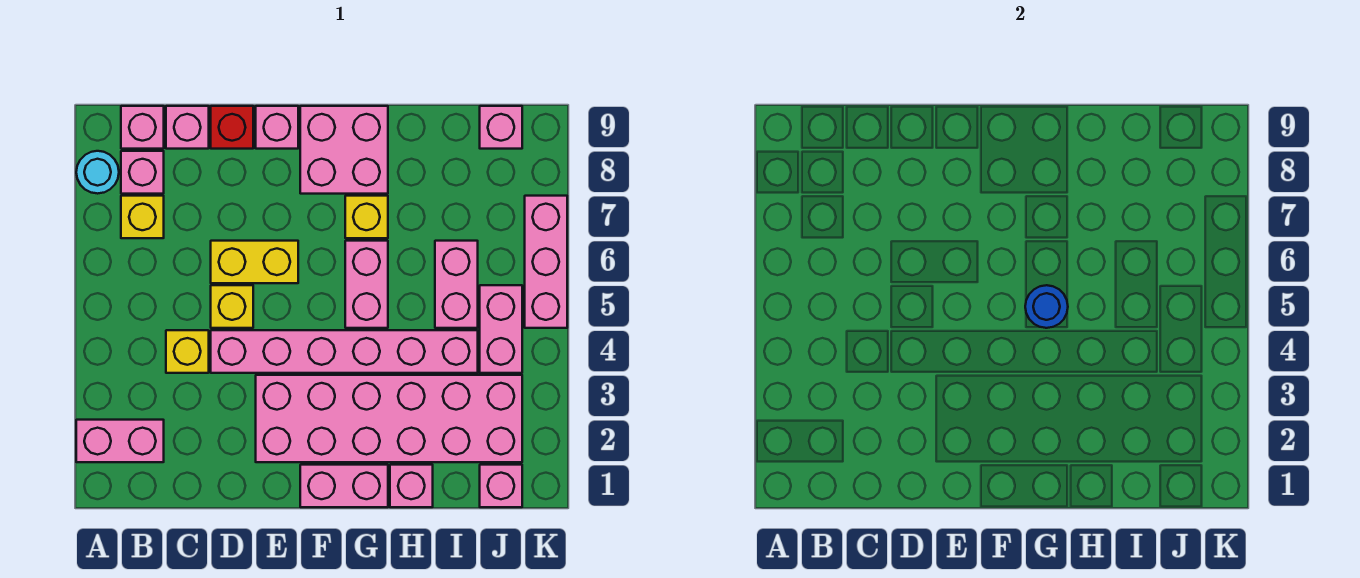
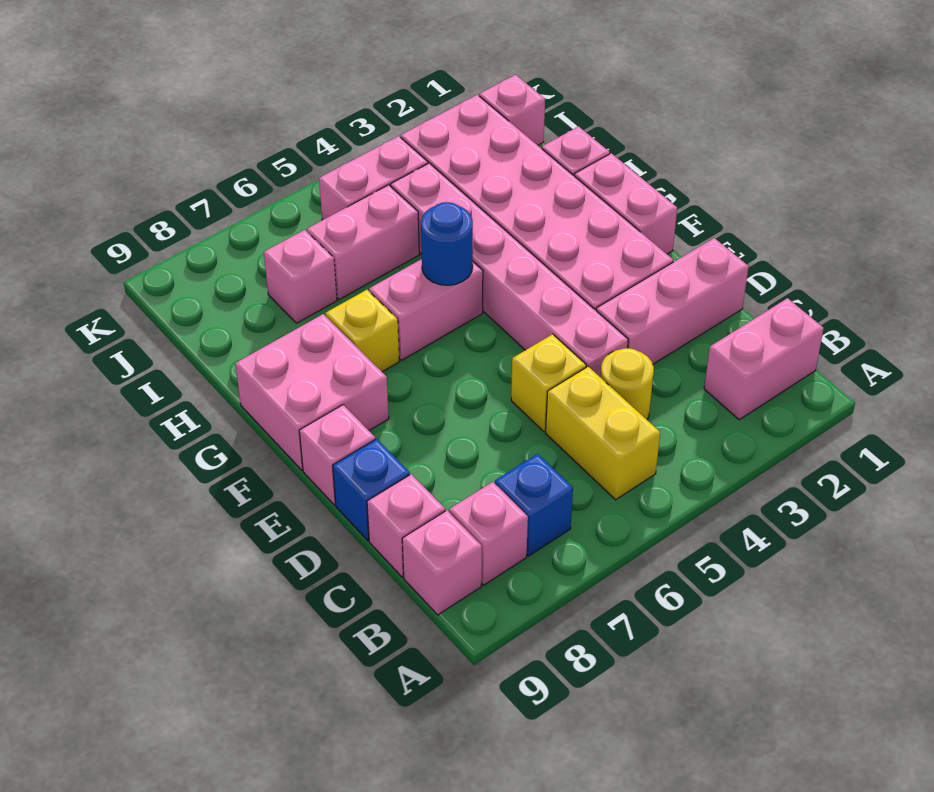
pink brick A2:B2 level 1 -> pink brick B1:B2 level 1
cyan round brick A8 level 1 -> none
yellow brick B7 level 1 -> blue brick B7 level 1
yellow brick C4 level 1 -> yellow round brick C4 level 1
yellow brick D6:E6 level 1 -> yellow brick B5:C5 level 1
red brick D9 level 1 -> blue brick D9 level 1
pink brick J9 level 1 -> pink brick I7 level 1
pink brick K5:K7 level 1 -> pink brick D1:D3 level 1

